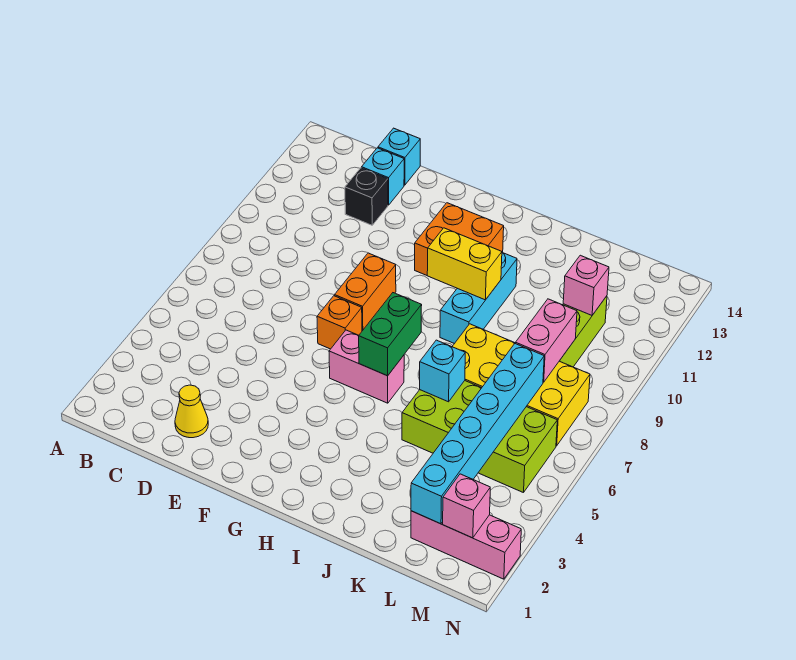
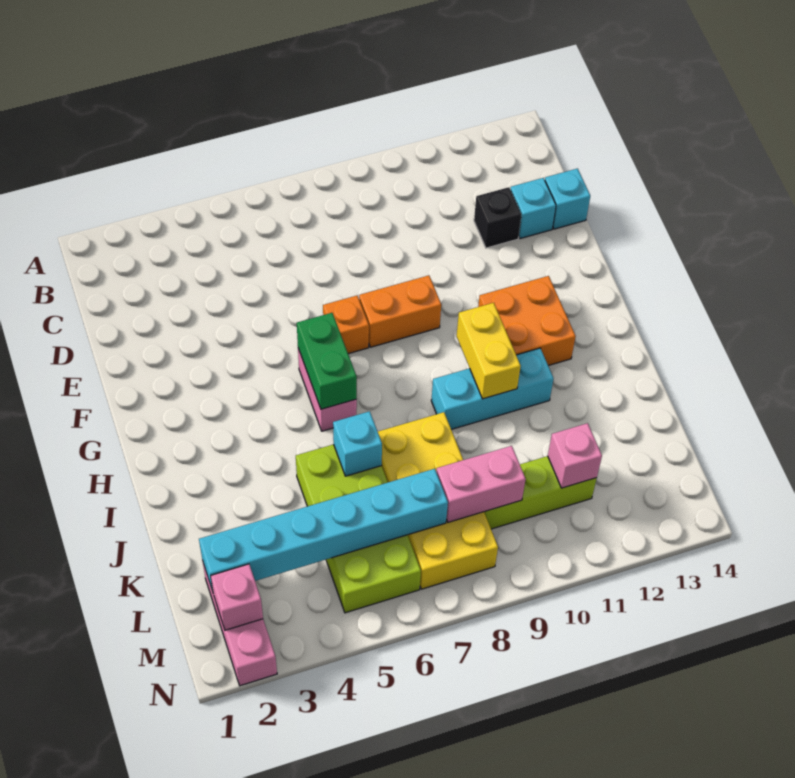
yellow cone D2 level 1 -> none
green brick H6:H7 level 2 -> green brick G6:H6 level 2

